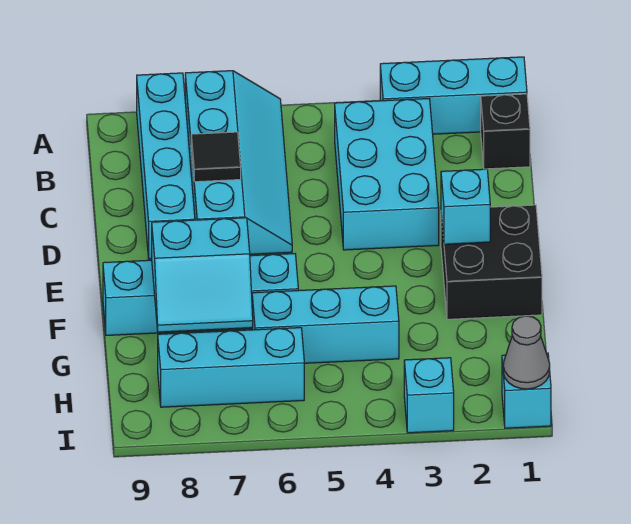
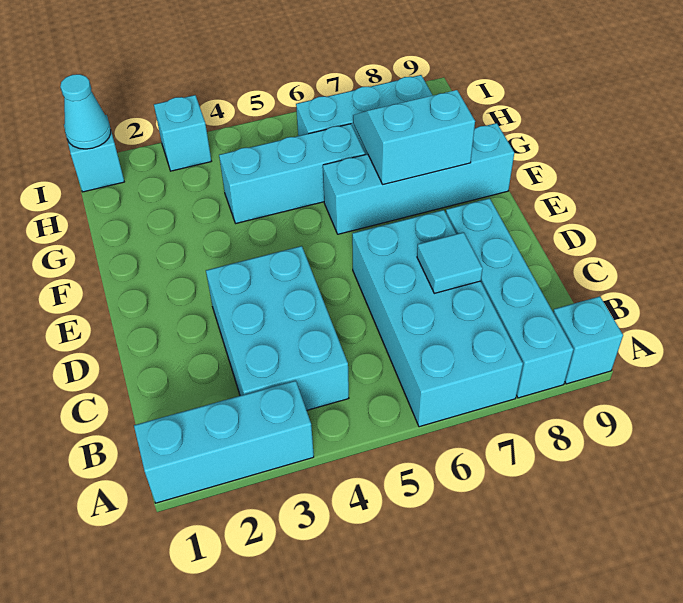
cyan slope A6:D7 level 1 top 7 -> cyan brick A6:D7 level 1
black brick B1 level 1 -> none
black tile C7 level 2 -> cyan tile C7 level 2
black brick E1:F2 level 1 -> none
cyan brick E2 level 2 -> cyan brick A9 level 1
grey cone I1 level 2 -> cyan cone I1 level 2

